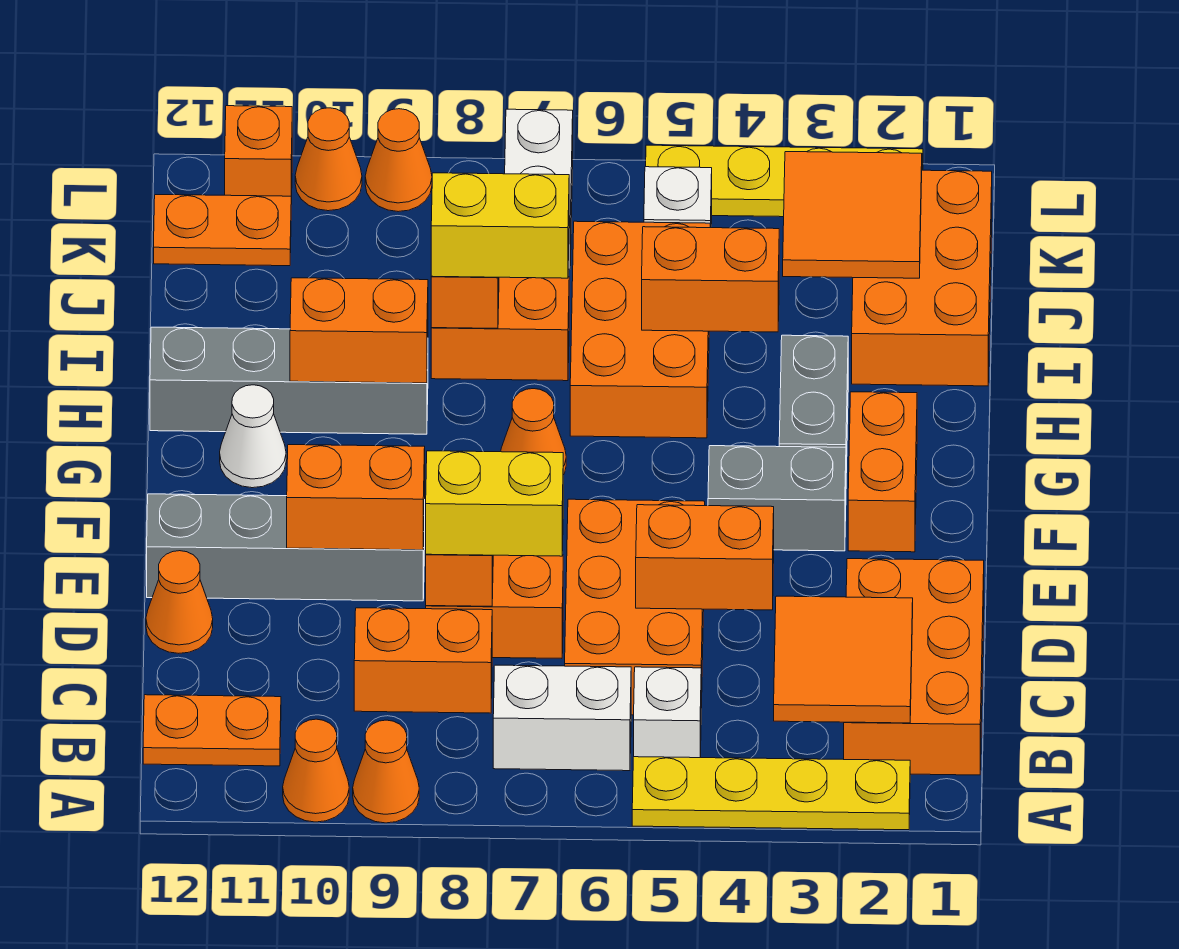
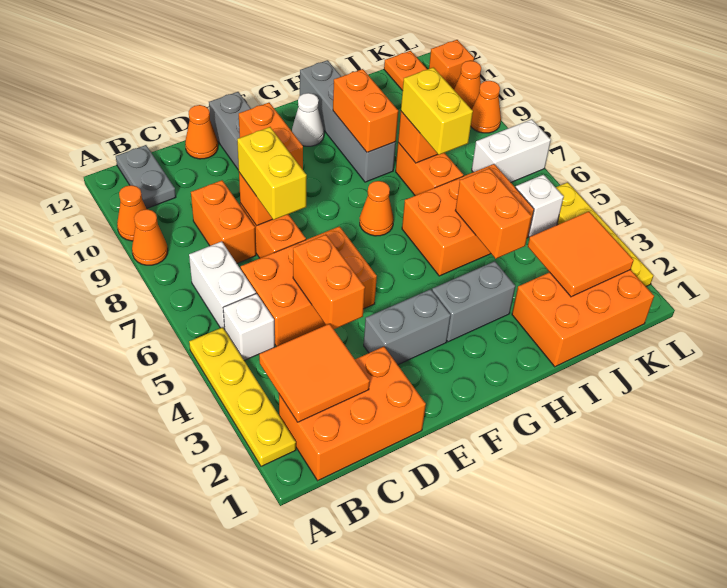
orange plate B11:B12 level 1 -> grey plate B11:B12 level 1
orange brick F2:G2 level 1 -> none
grey brick F3:F4 level 1 -> grey brick E3:F3 level 1

